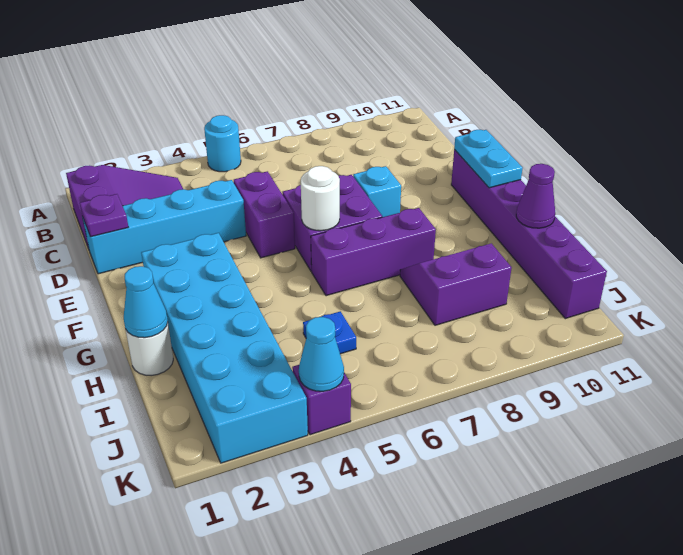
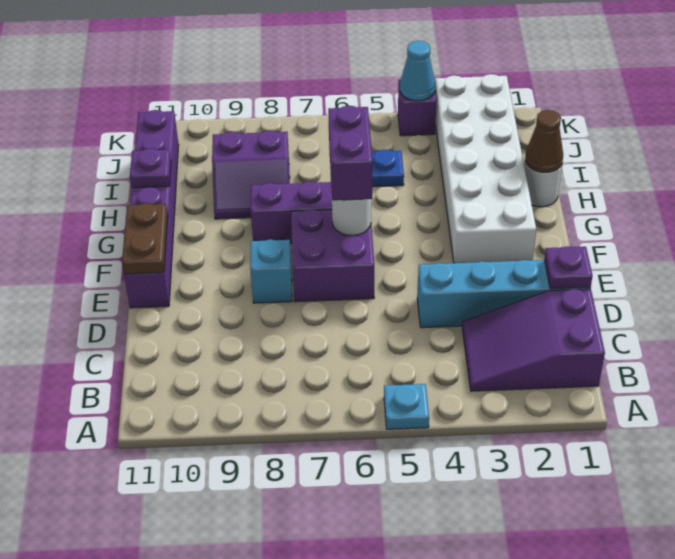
cyan round brick A5 level 1 -> cyan plate A5 level 1
purple brick D5:E5 level 1 -> purple brick F6:G6 level 3
cyan plate E11:F11 level 2 -> brown plate E11:F11 level 2
cyan brick F2:K3 level 1 -> white brick F2:K3 level 1
cyan cone H1 level 2 -> brown cone H1 level 2
purple cone H11 level 2 -> purple plate H11 level 2

